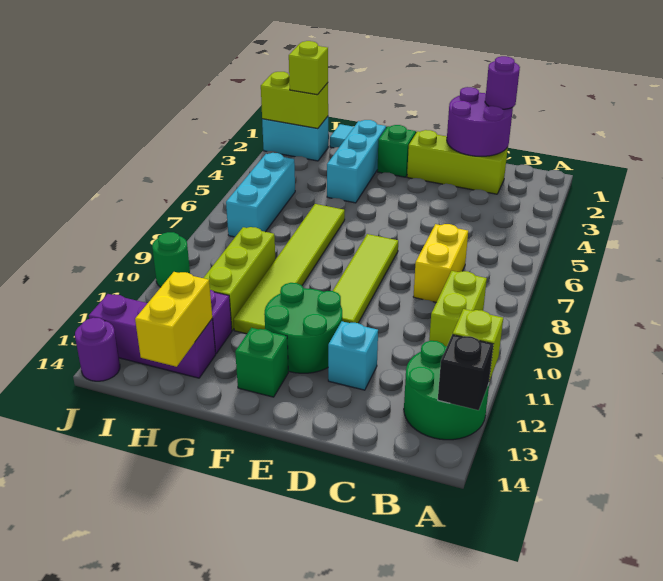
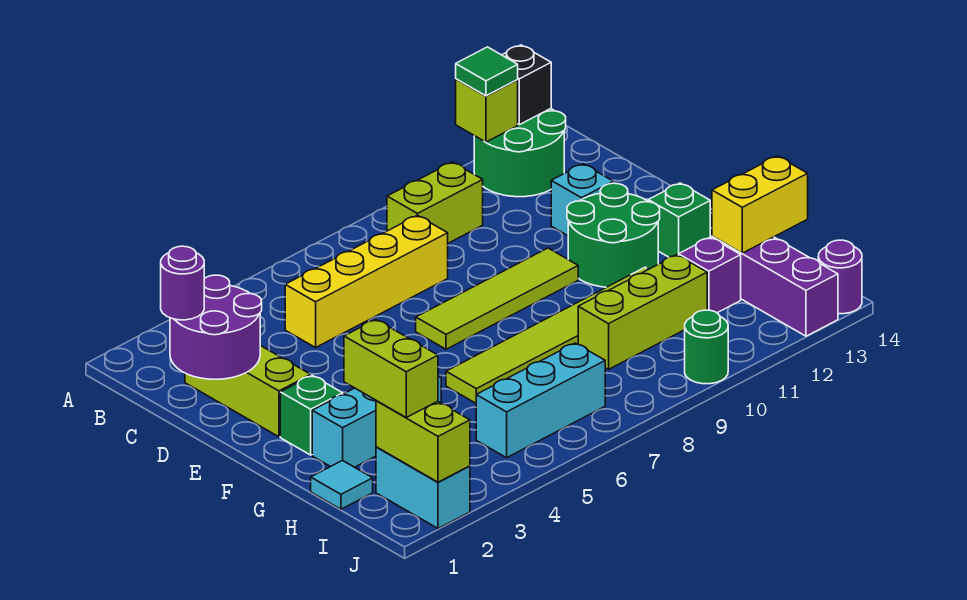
none -> green tile A12 level 3
yellow brick C7:C8 level 1 -> yellow brick C5:C8 level 1
lime brick I2 level 3 -> lime brick H2:I2 level 3

